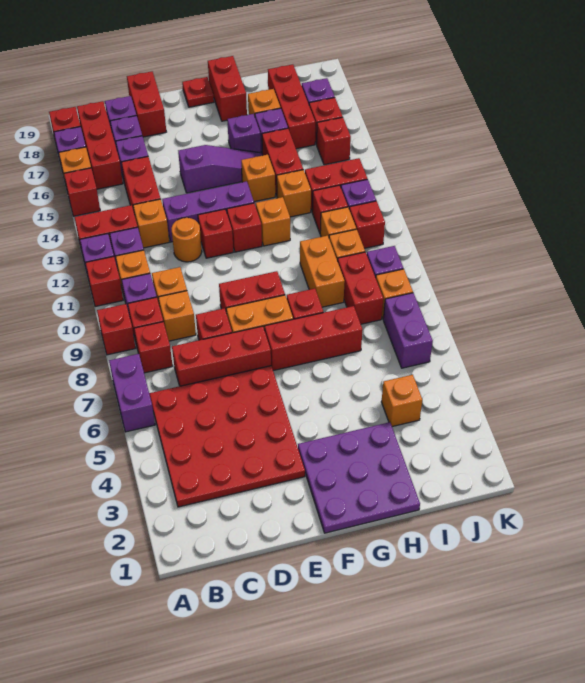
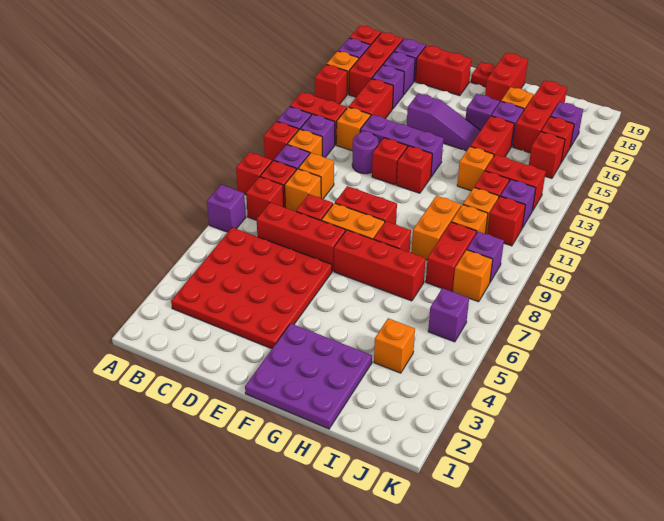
purple brick A6:A7 level 1 -> purple brick A7 level 1
orange round brick D12 level 1 -> purple round brick D12 level 1
red brick D18:D19 level 1 -> red brick D18:E18 level 1
orange brick G12 level 1 -> none
orange brick G14 level 1 -> none
purple brick J6:J7 level 1 -> purple brick J6 level 1

